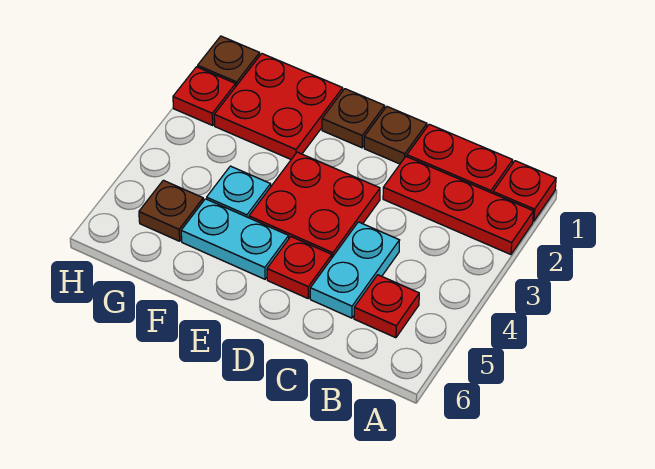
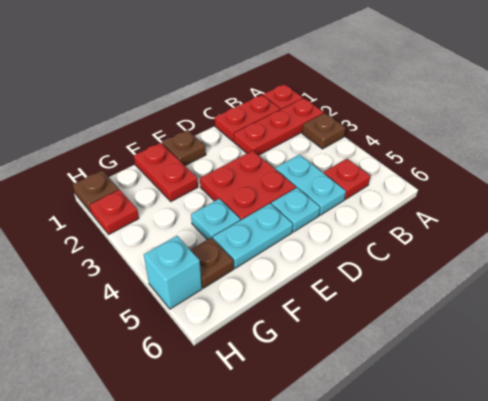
brown plate D1 level 1 -> brown plate A3 level 1
red plate D5 level 1 -> cyan plate D5 level 1
red plate F1:G2 level 1 -> red plate F1:F2 level 1
none -> cyan brick H5 level 1

